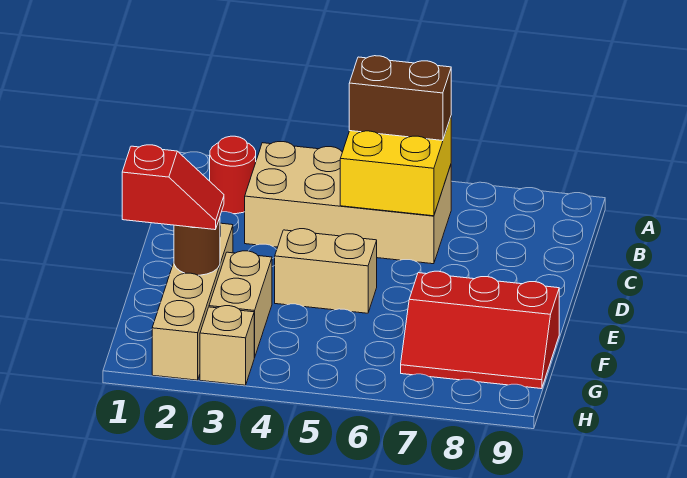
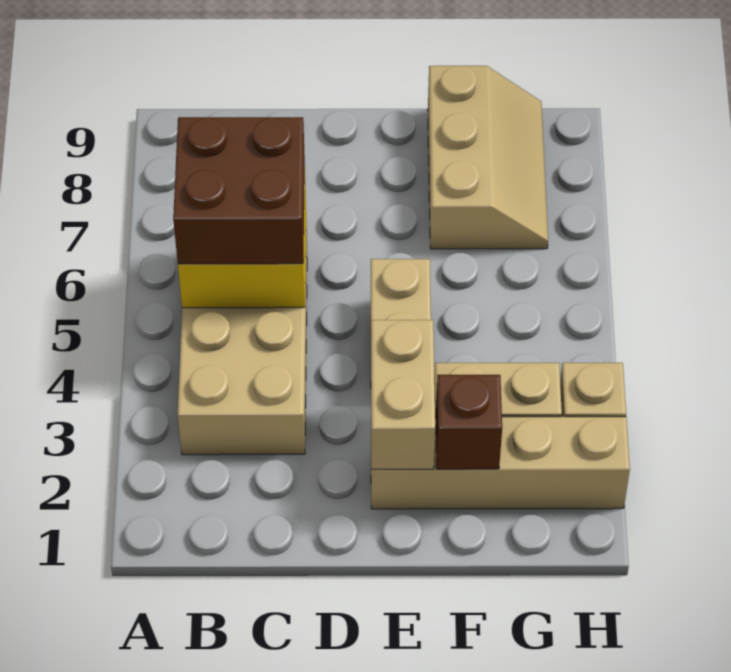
red round brick B2 level 1 -> none
brown brick B5:B6 level 3 -> brown brick B5:C6 level 3
none -> tan brick E2:E3 level 2
red slope F1:F2 level 3 top 1 -> none
brown round brick F2 level 2 -> brown brick F2 level 2
red slope F7:G9 level 1 top F -> tan slope F7:G9 level 1 top F

